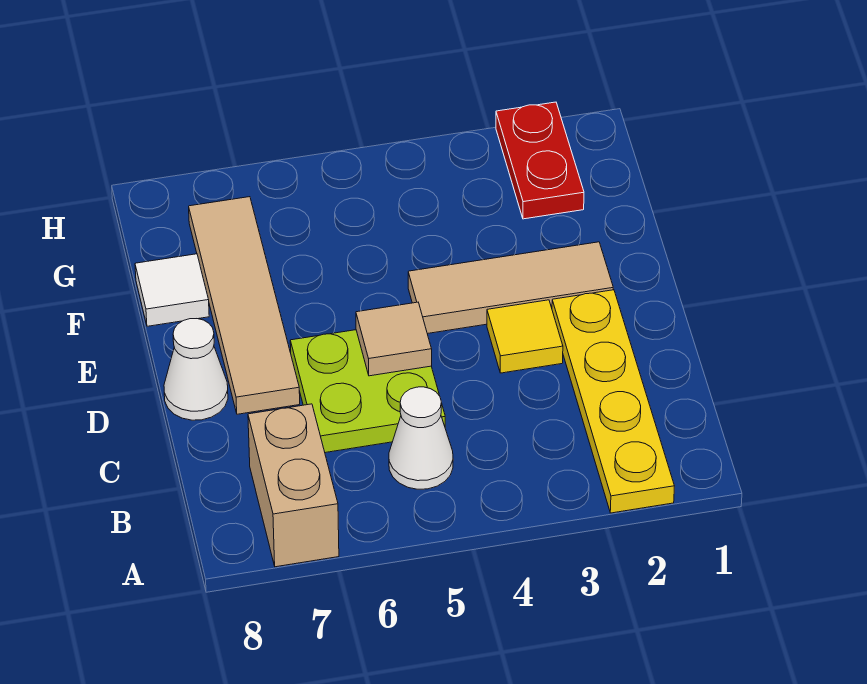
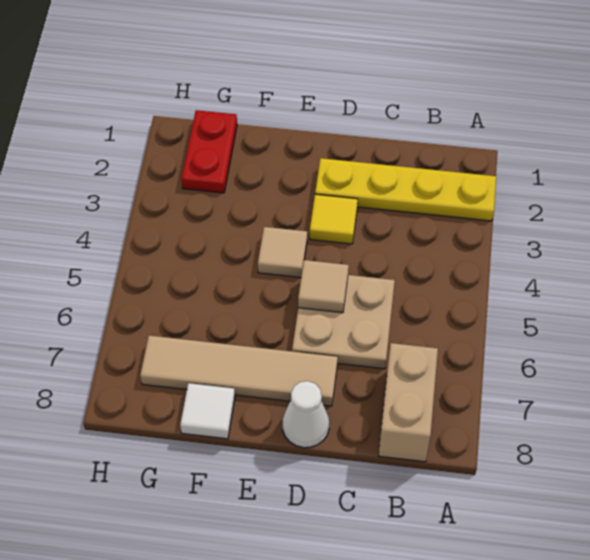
tan brick A7:B7 level 1 -> tan brick B7:B8 level 1
white cone B5 level 1 -> none
lime plate C5:D6 level 1 -> tan plate C5:D6 level 1
tan tile E2:E4 level 1 -> tan tile E4 level 1
red plate G2:H2 level 1 -> red plate G1:G2 level 1

